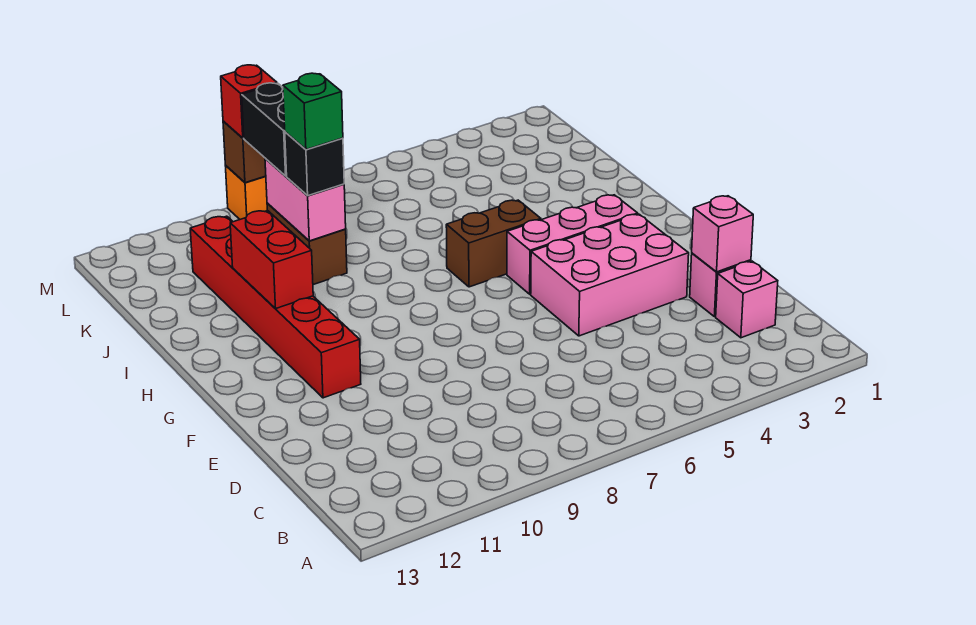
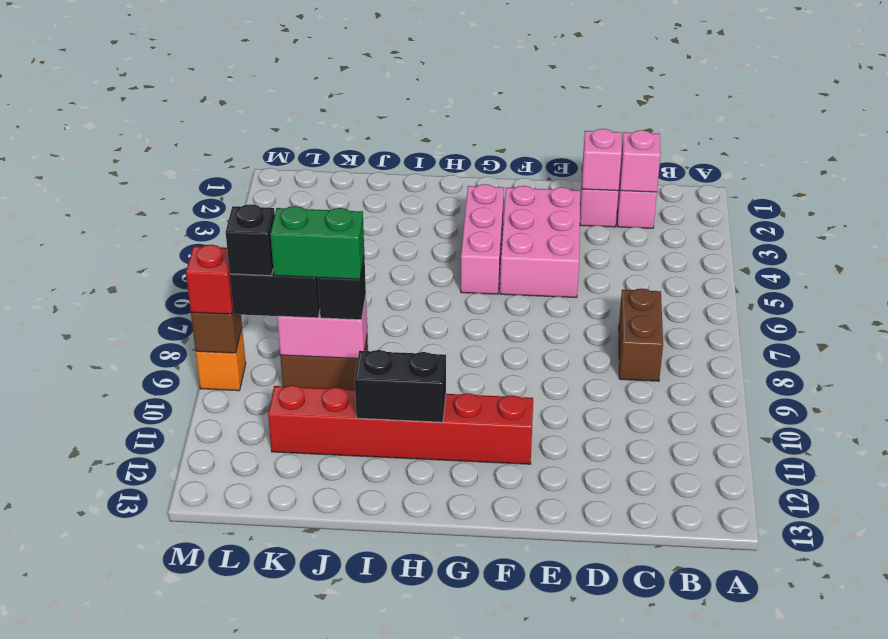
none -> pink brick C2 level 2
brown brick H5:H6 level 1 -> brown brick C7:C8 level 1
red brick H11:I11 level 2 -> black brick H11:I11 level 2
green brick J9 level 4 -> green brick J9:K9 level 4
none -> black brick L9 level 4

